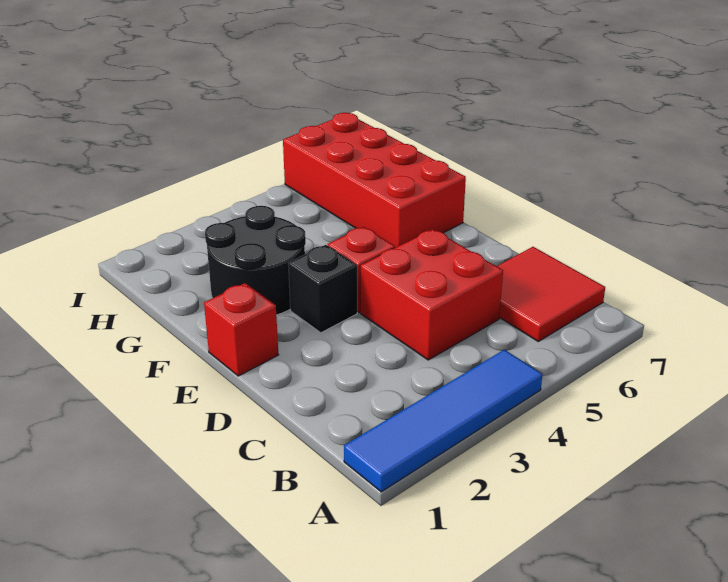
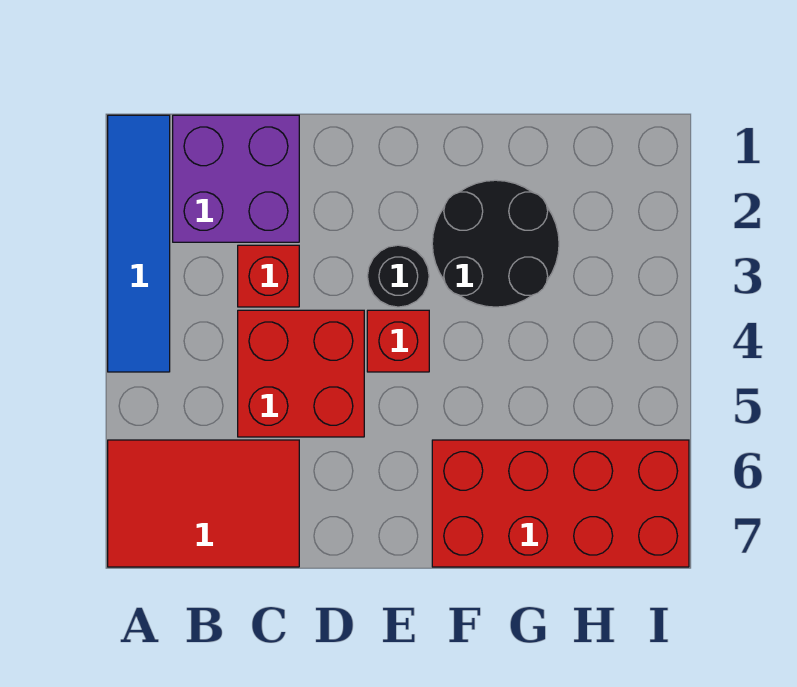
none -> purple brick B1:C2 level 1
red tile B6:C7 level 1 -> red tile A6:C7 level 1
red brick E1 level 1 -> red brick C3 level 1
black brick E3 level 1 -> black round brick E3 level 1

